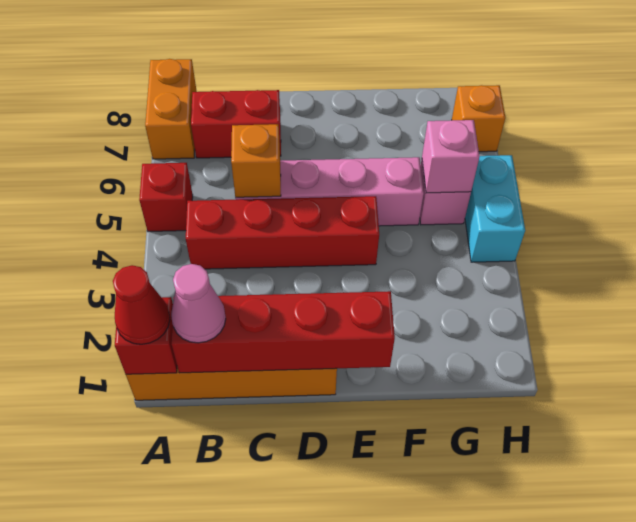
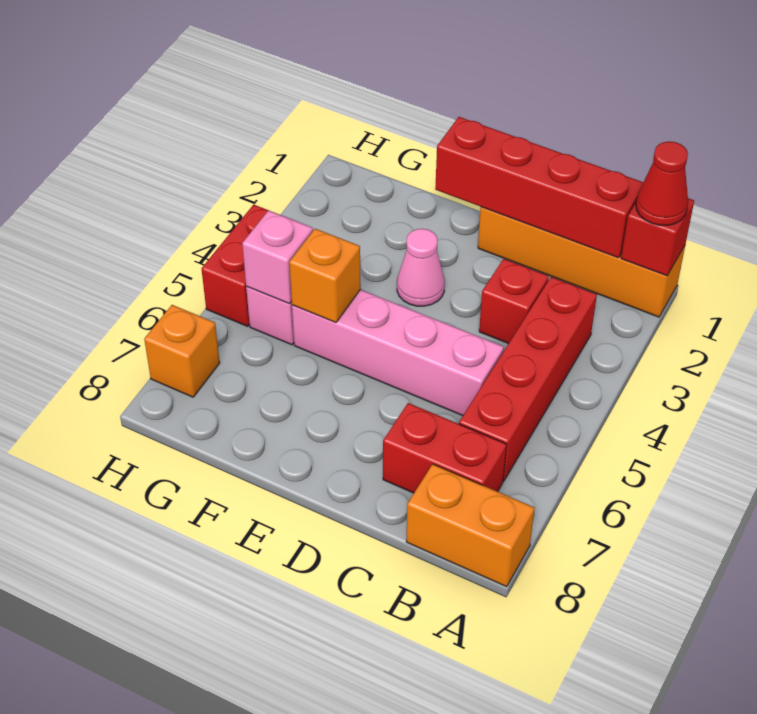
red brick A5 level 1 -> red brick C3 level 1
orange brick A7:A8 level 1 -> orange brick A8:B8 level 1
pink cone B1 level 3 -> pink cone E3 level 1
red brick B4:E4 level 1 -> red brick B3:B6 level 1
orange brick C5 level 2 -> orange brick F5 level 2
cyan brick H4:H5 level 1 -> red brick H4:H5 level 1

